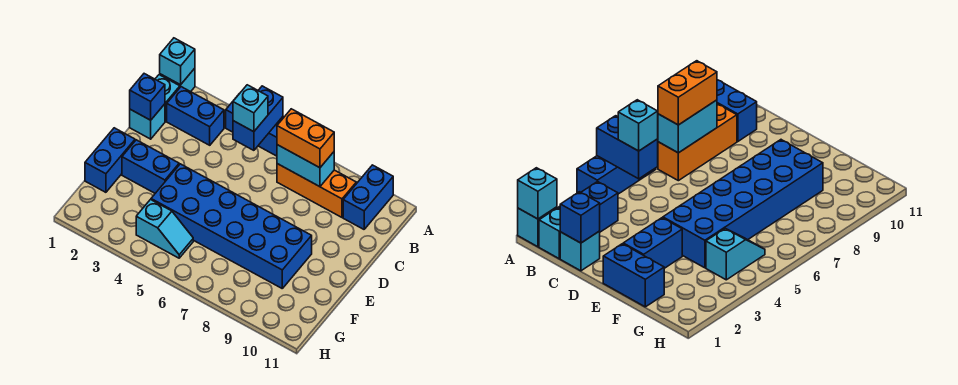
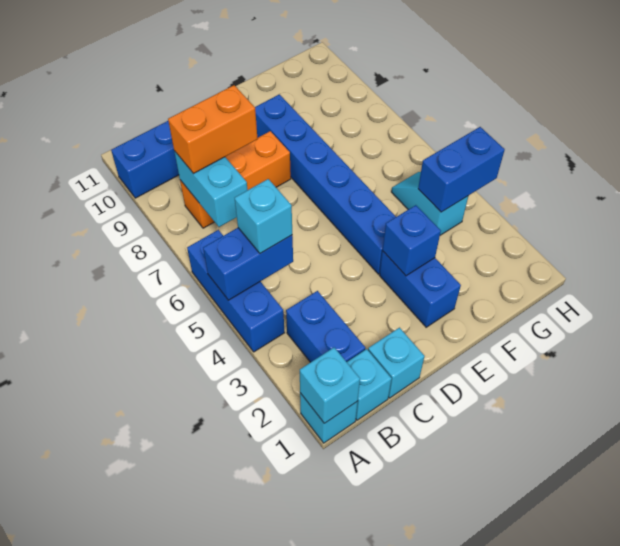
orange brick B7:B9 level 1 -> orange brick B8:D8 level 1
orange brick B7:B8 level 3 -> orange brick B8:C8 level 3
blue brick C1 level 2 -> blue brick E3 level 2
blue brick E1:F1 level 1 -> blue brick G4:H4 level 2
blue brick E4:F9 level 1 -> blue brick E4:E9 level 1

